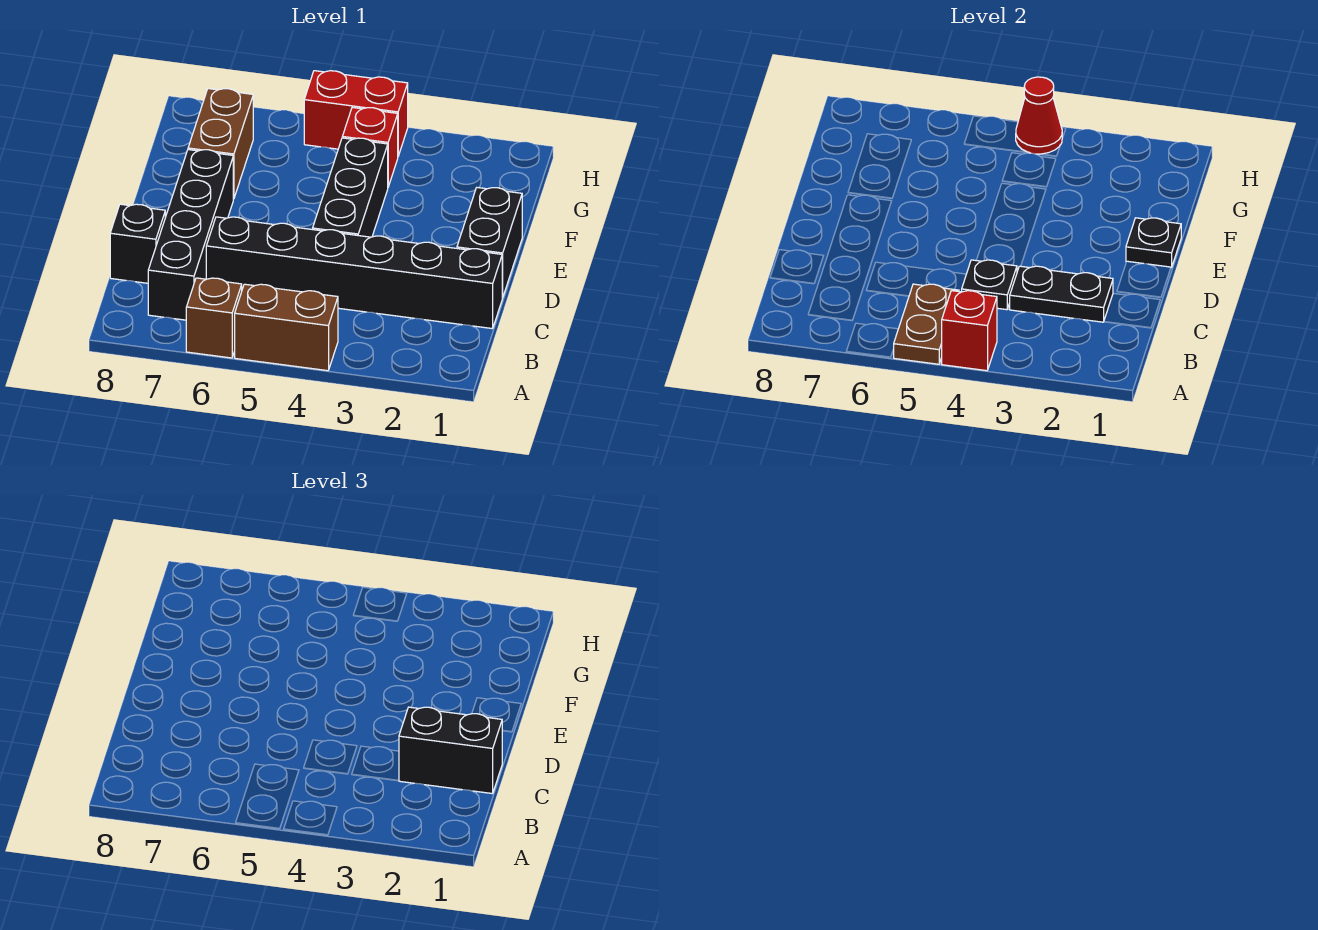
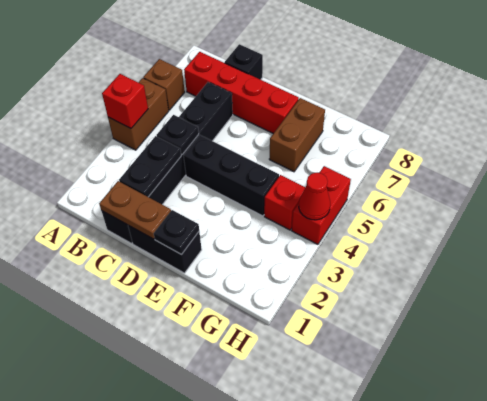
brown plate A5:B5 level 2 -> brown plate C1:D1 level 2
black brick B7:E7 level 1 -> red brick B7:E7 level 1
black brick C1:C2 level 3 -> none
brown brick F7:G7 level 1 -> brown brick F6:F7 level 1

